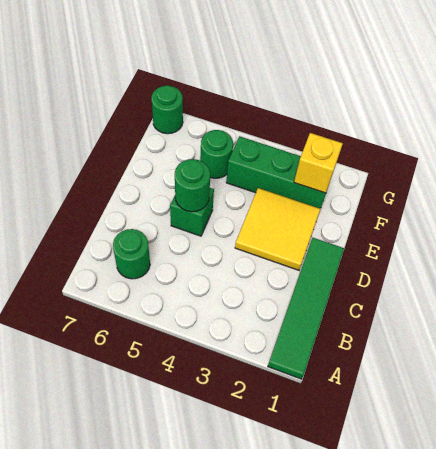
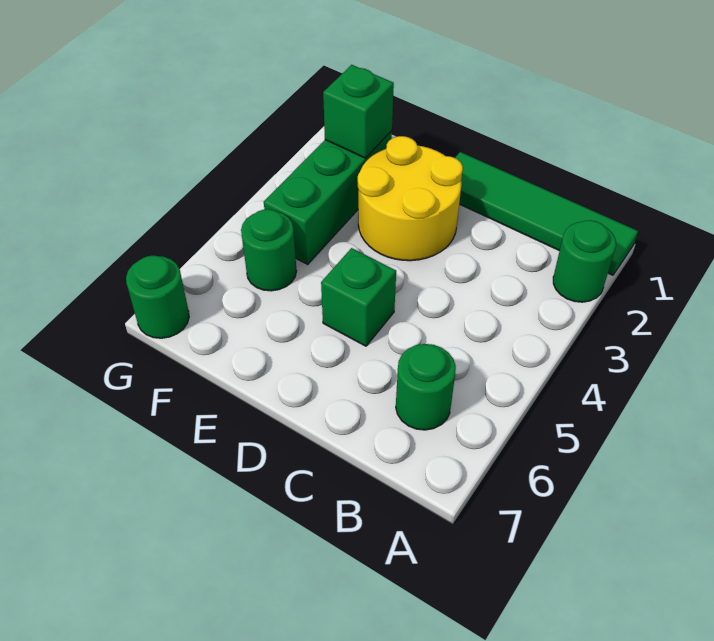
yellow tile D2:E3 level 1 -> yellow round brick D2:E3 level 1
green round brick D5 level 2 -> green round brick A2 level 1
yellow brick F2 level 2 -> green brick F2 level 2

